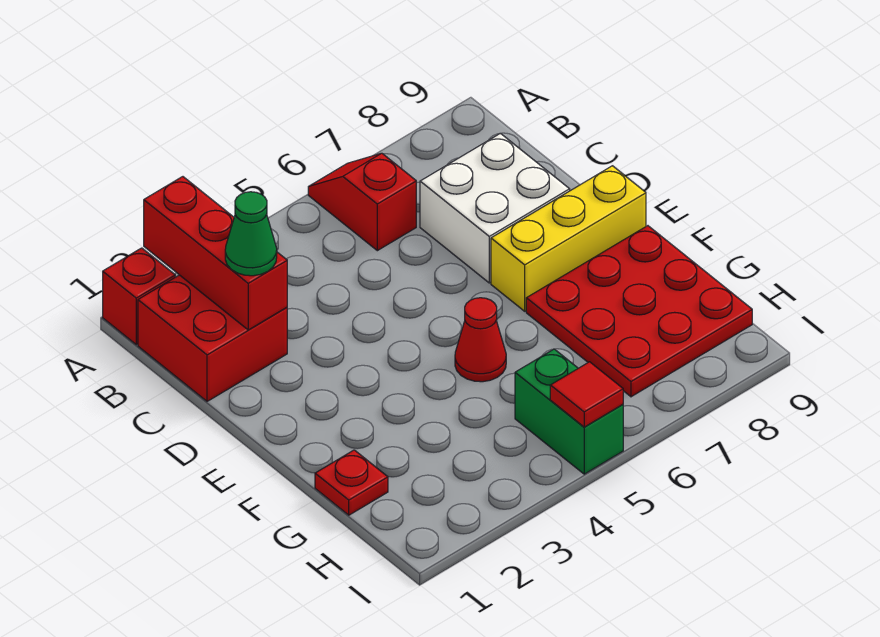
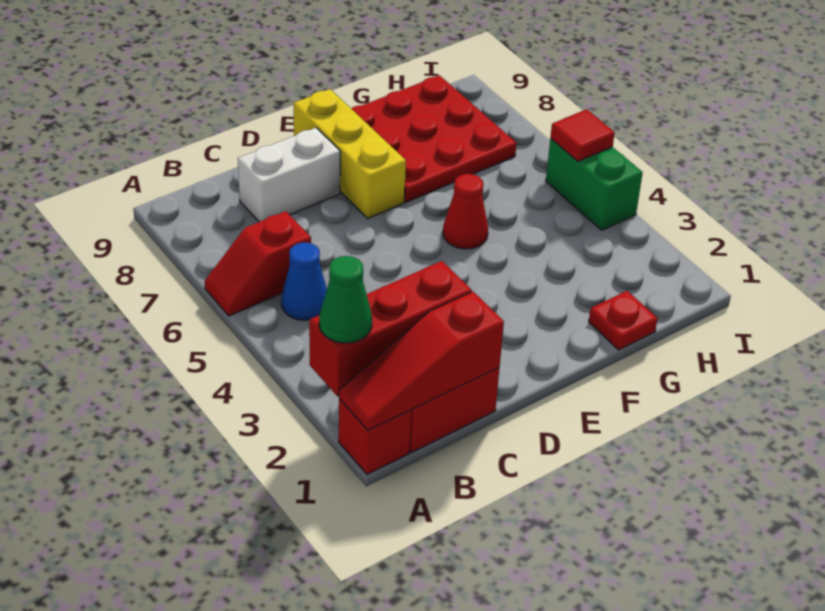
none -> red slope A1:C1 level 2 top C
none -> blue cone B5 level 1
green cone C2 level 3 -> green cone A2 level 3
white brick C7:D8 level 1 -> white brick C8:D8 level 1
green brick H5:I5 level 1 -> green brick I4:I5 level 1

